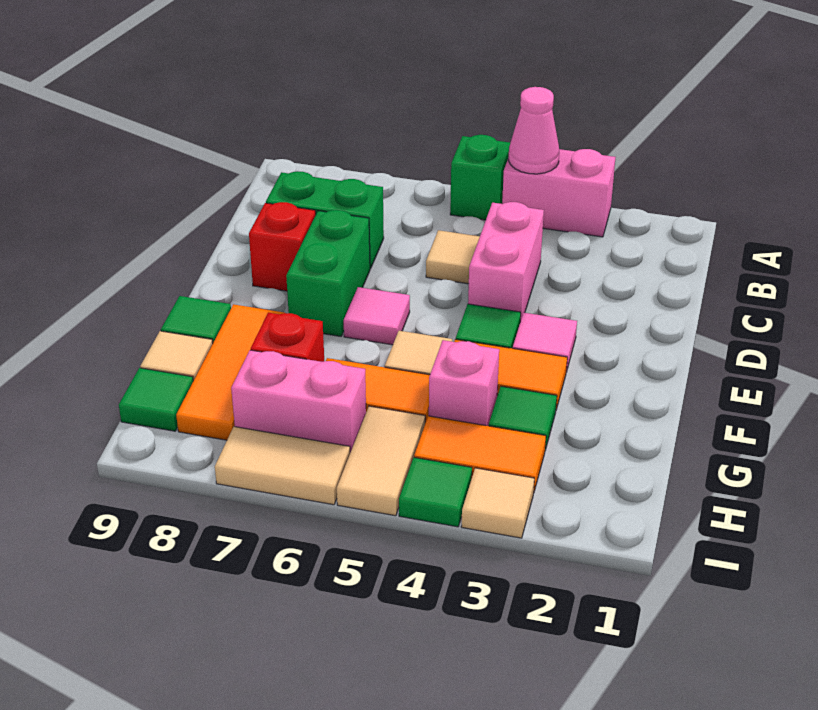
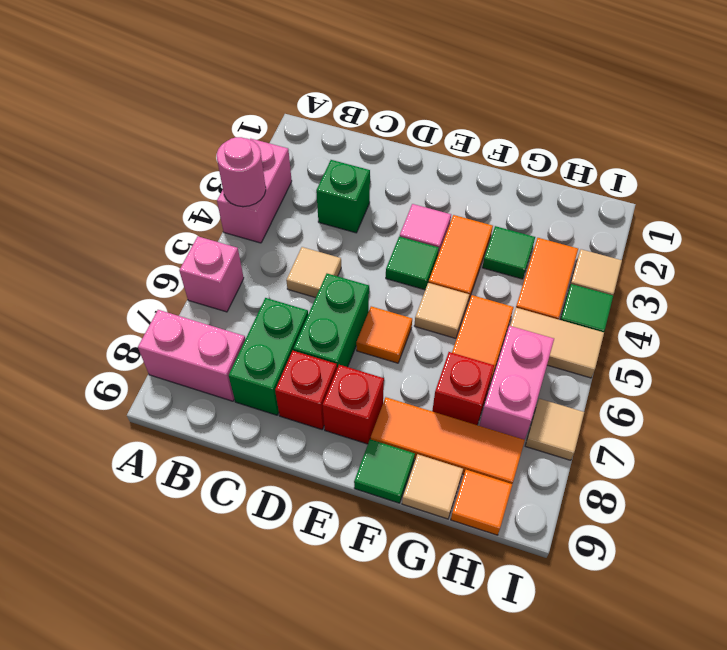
pink cone A4 level 2 -> pink round brick A4 level 2
green brick A5 level 1 -> green brick C3 level 1
pink brick C4:D4 level 1 -> pink brick A8:B8 level 1
green brick D7:E7 level 1 -> green brick D6:D7 level 1
pink tile E6 level 1 -> orange tile E6 level 1
none -> red brick E8 level 1
pink brick G4 level 1 -> pink brick A6 level 1
green tile H9 level 1 -> orange tile H9 level 1
tan tile I6:I7 level 1 -> tan tile I7 level 1

